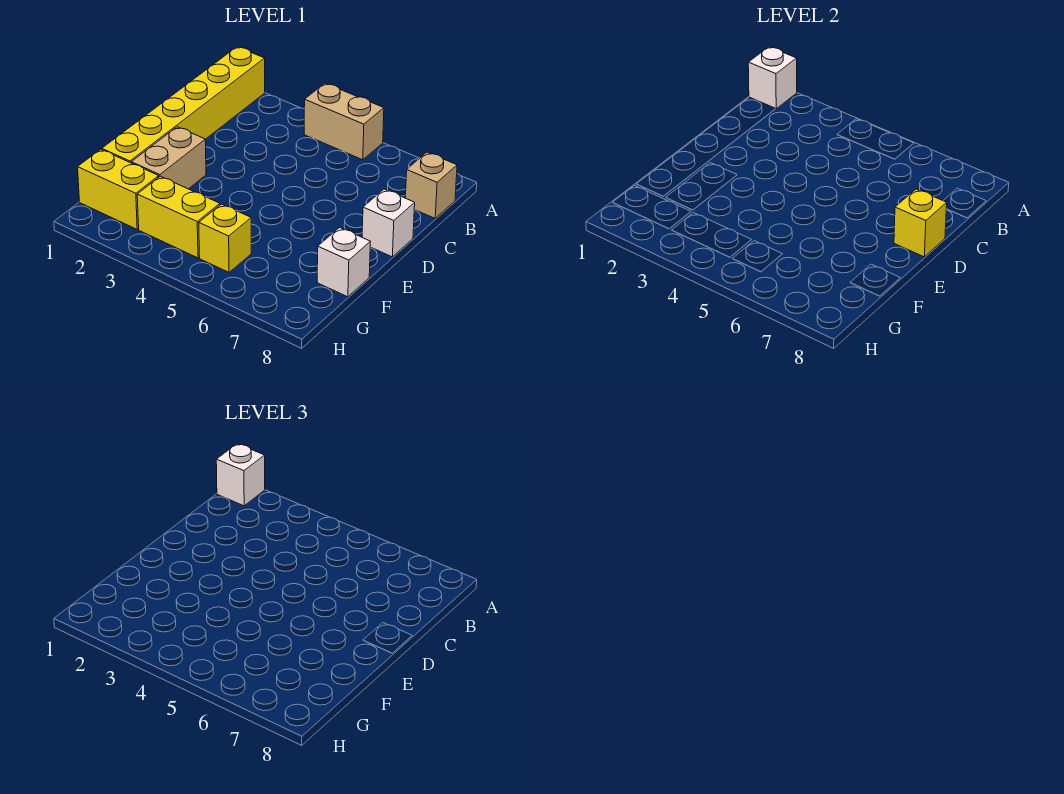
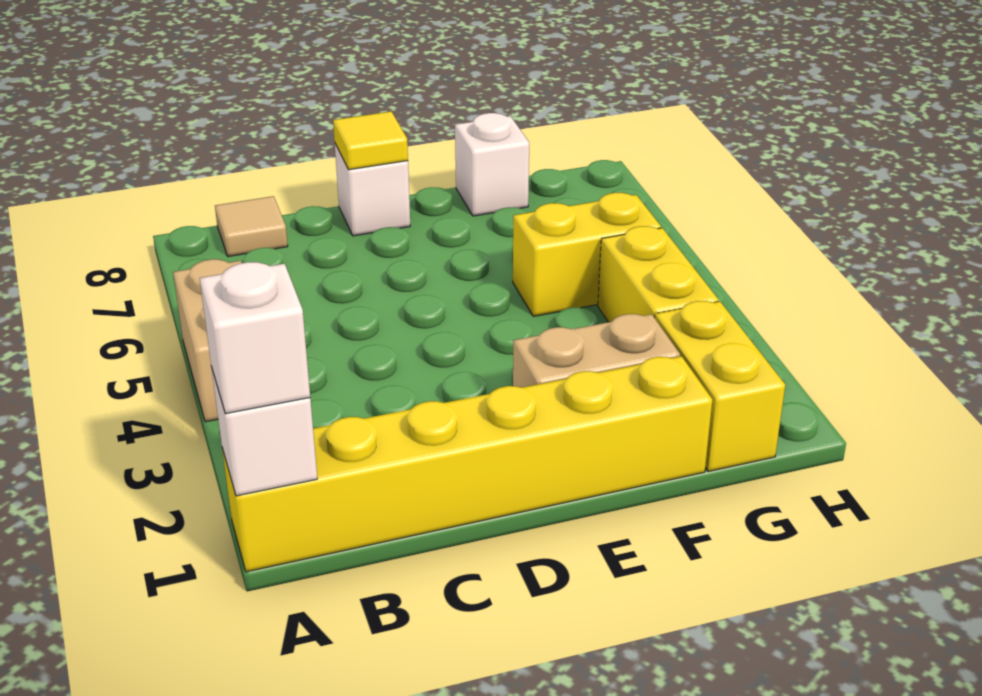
tan brick B8 level 1 -> tan tile B8 level 1
yellow brick D8 level 2 -> yellow tile D8 level 2
yellow brick G5 level 1 -> yellow brick F5:G5 level 1

